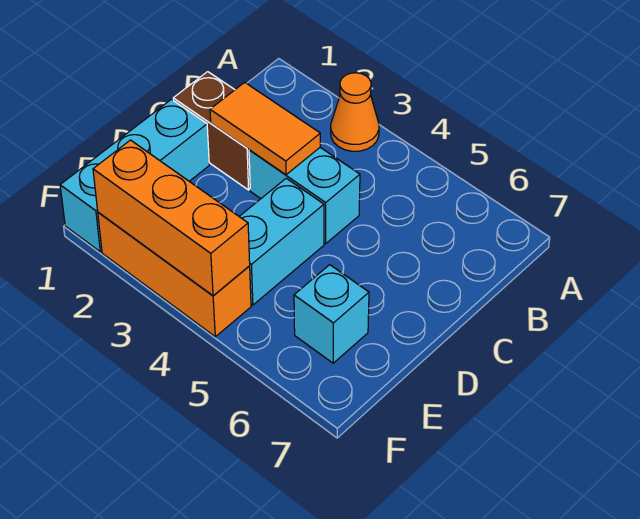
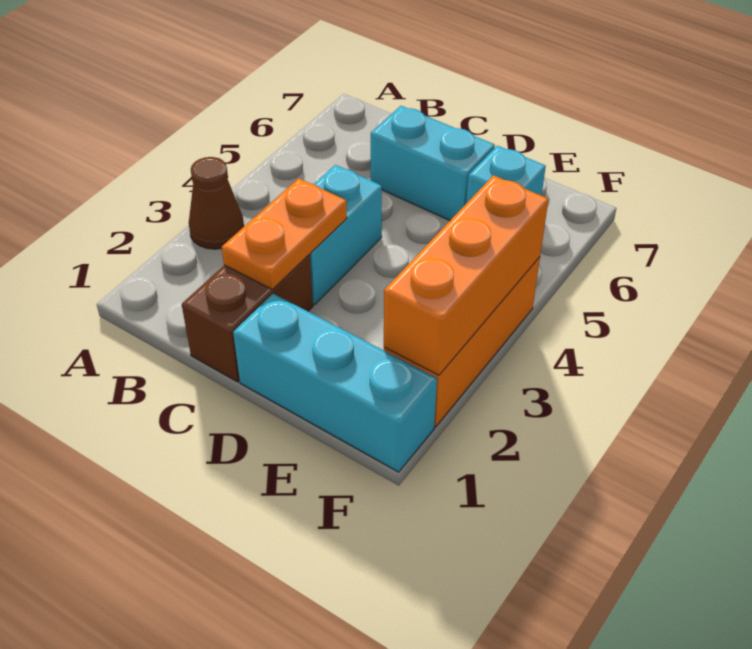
orange cone A3 level 1 -> brown cone A3 level 1
orange tile C2:C3 level 2 -> orange plate C2:C3 level 2
cyan brick D4:E4 level 1 -> cyan brick C6:D6 level 1

